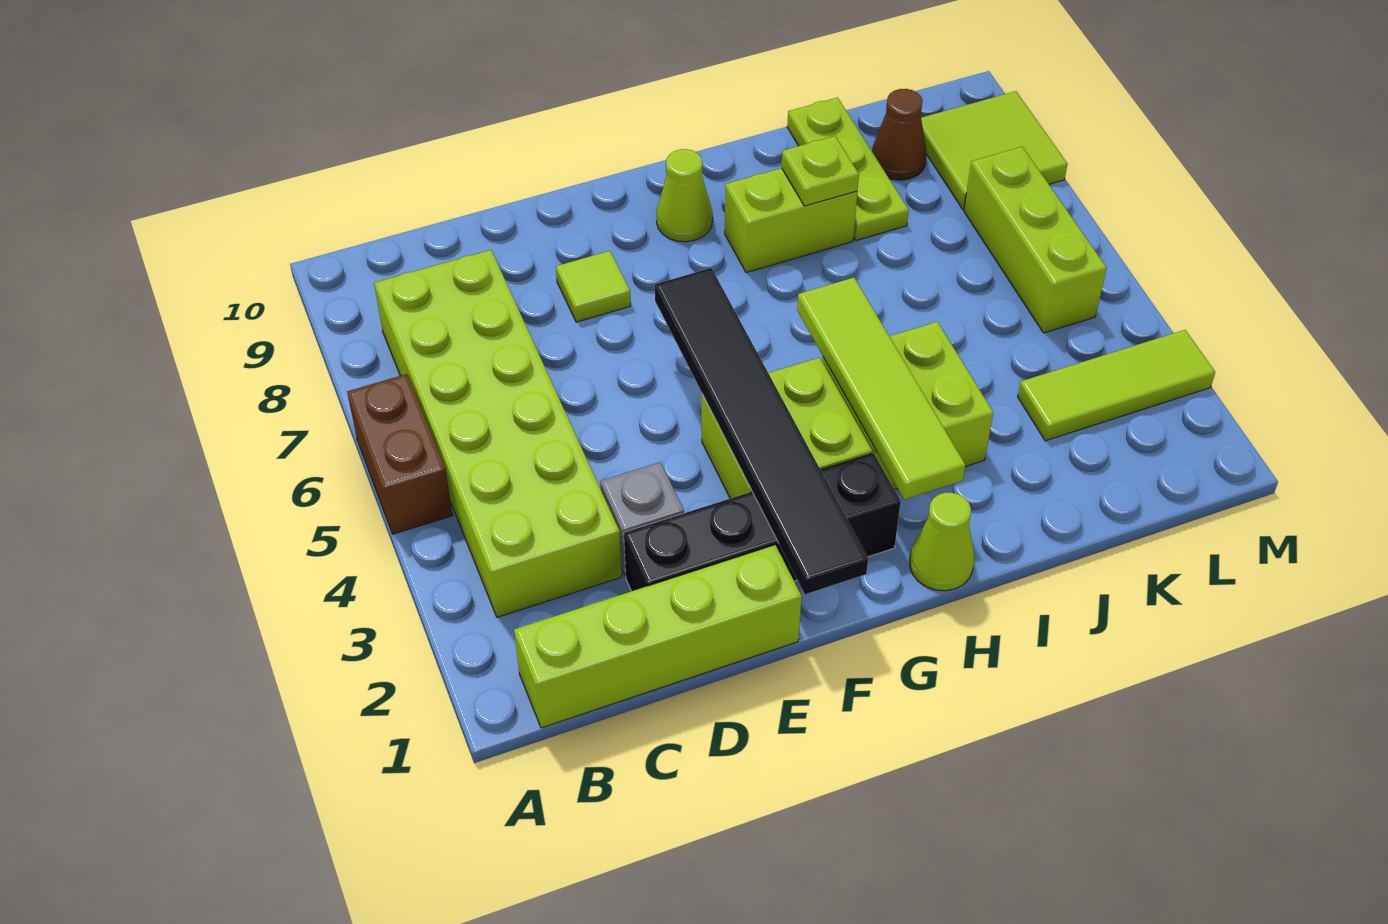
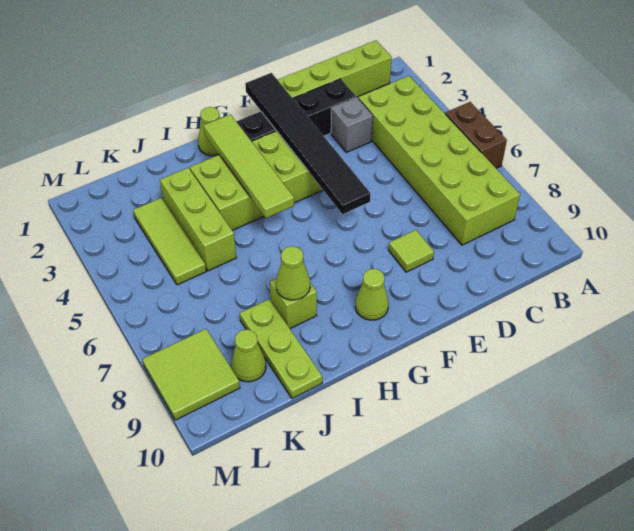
lime brick H8:I8 level 1 -> lime brick I8 level 1
lime plate I8 level 2 -> lime cone I8 level 2
lime tile K3:M3 level 1 -> lime tile K3:K5 level 1
brown cone K9 level 1 -> lime cone K9 level 1
lime brick L5:L7 level 1 -> lime brick J3:J5 level 1

